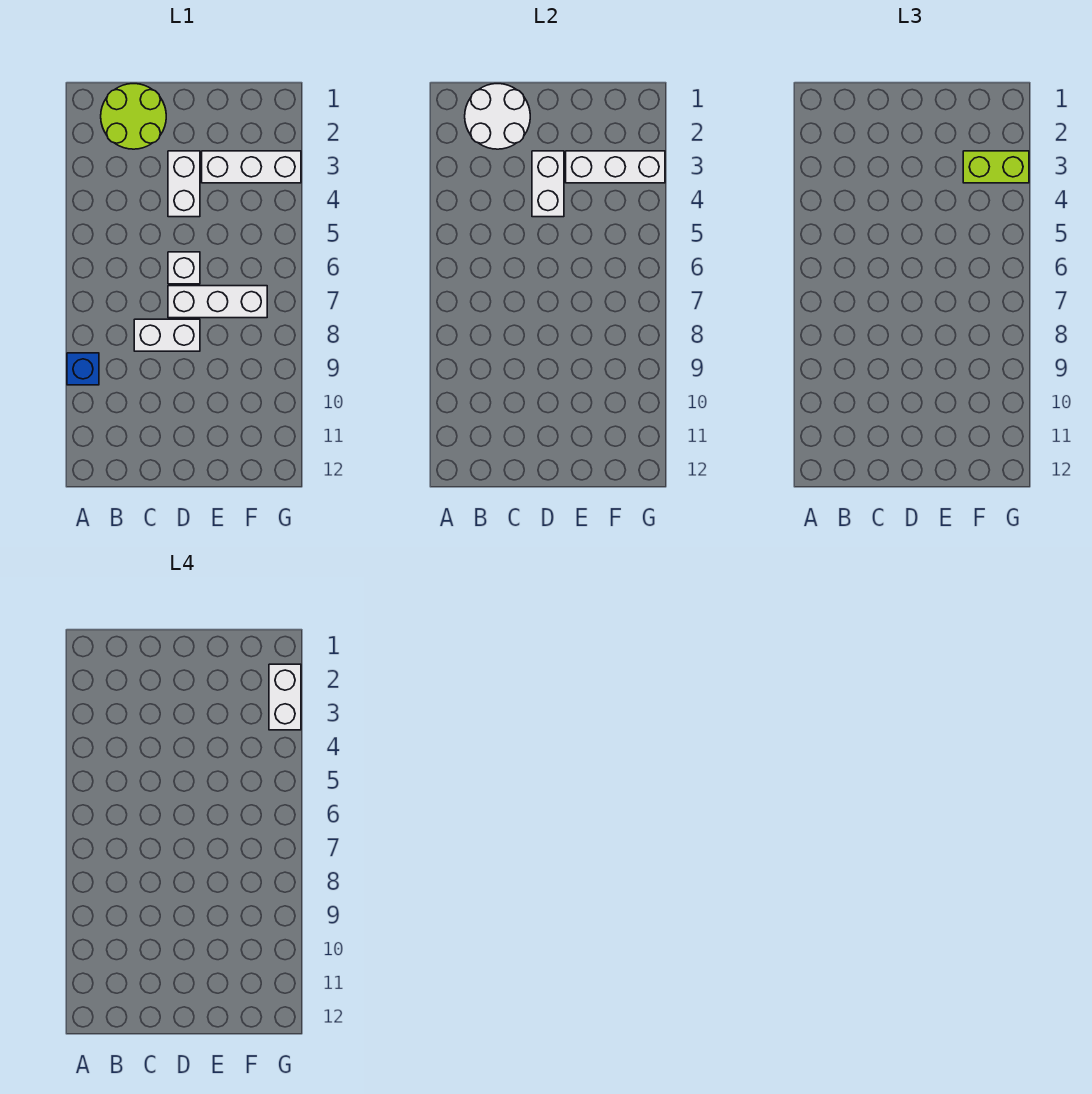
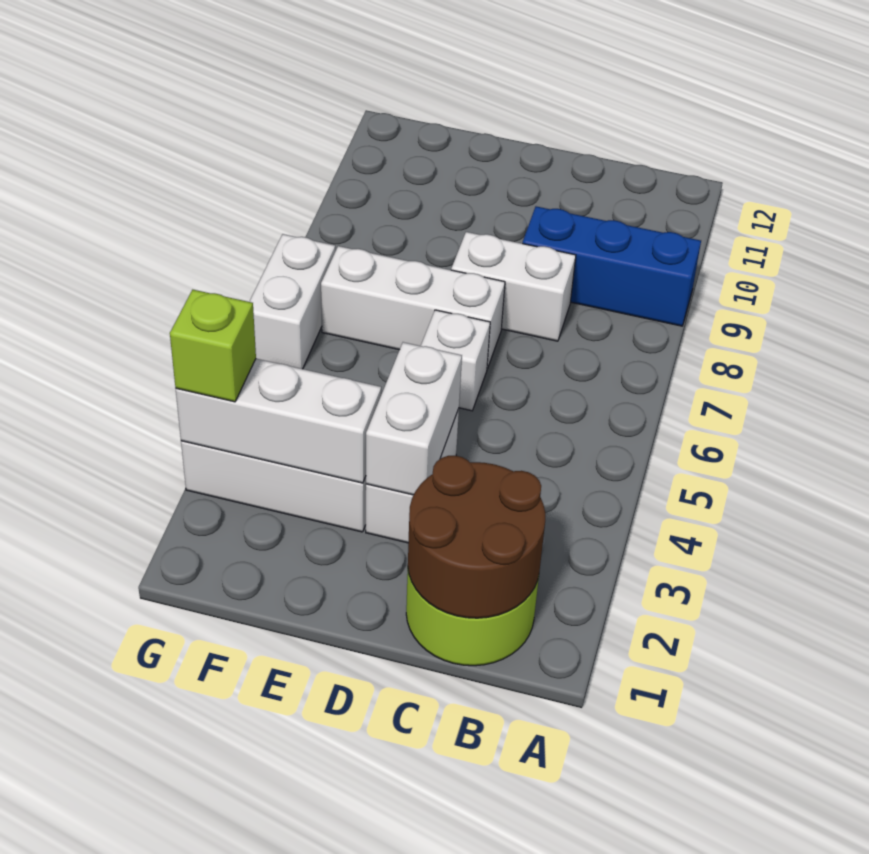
blue brick A9 level 1 -> blue brick A9:C9 level 1
white round brick B1:C2 level 2 -> brown round brick B1:C2 level 2
lime brick F3:G3 level 3 -> lime brick G3 level 3
white brick G2:G3 level 4 -> white brick G6:G7 level 1

